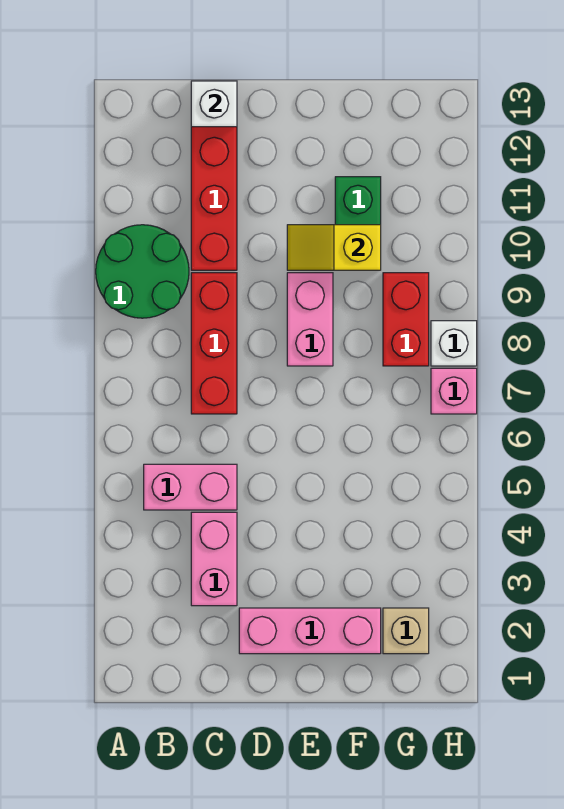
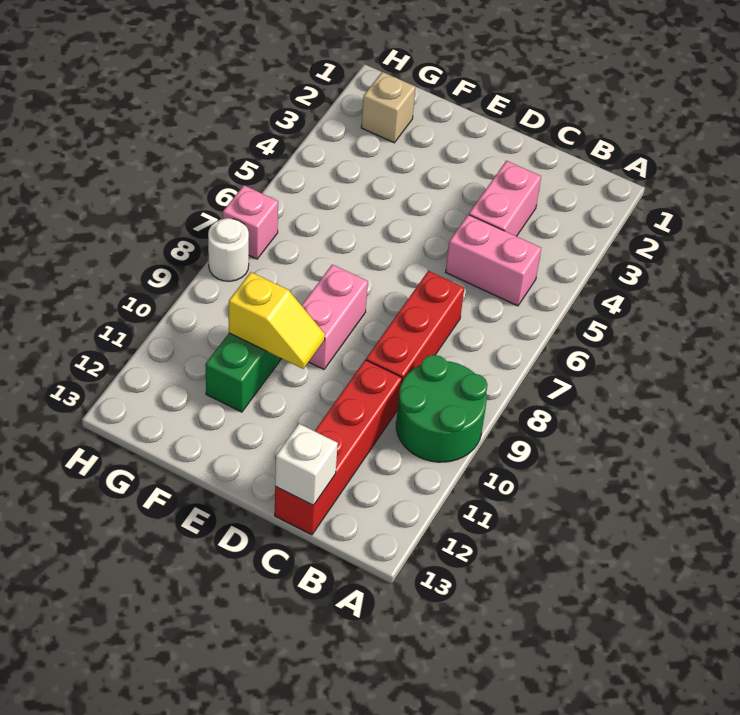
pink brick D2:F2 level 1 -> none
red brick G8:G9 level 1 -> none
white brick H8 level 1 -> white round brick H8 level 1

